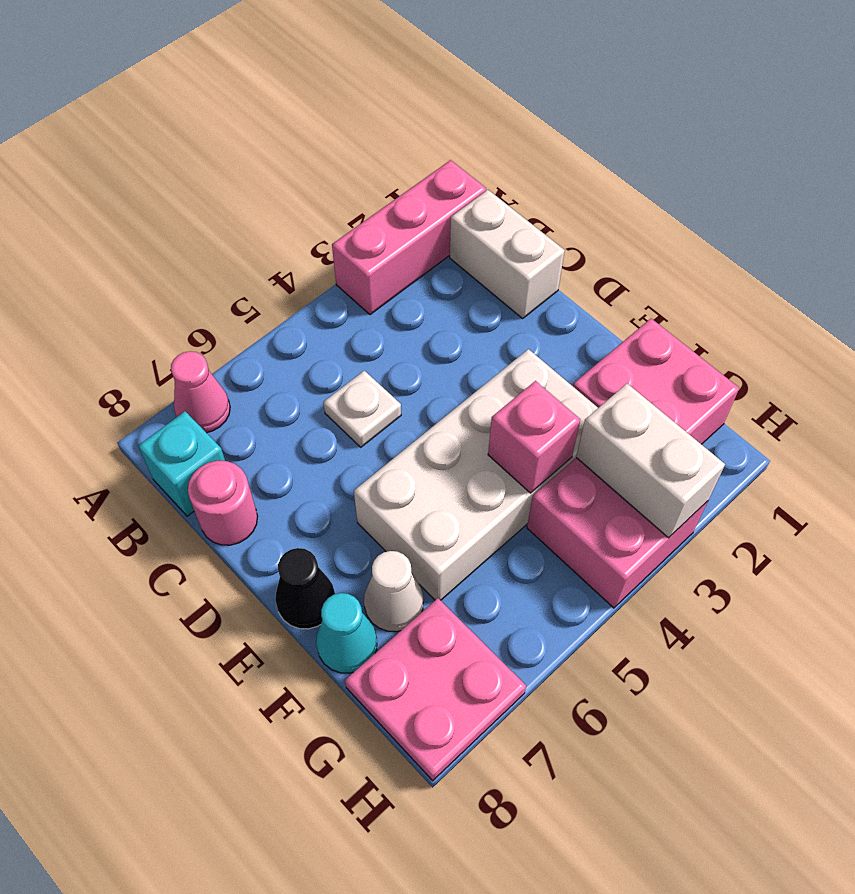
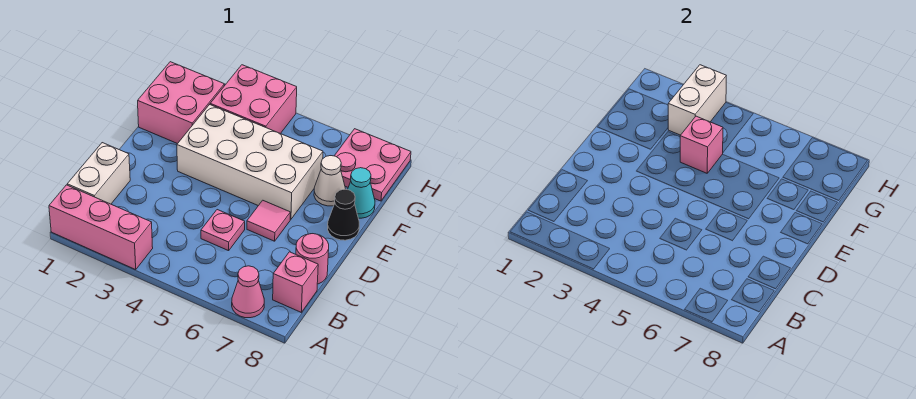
cyan brick B8 level 1 -> pink brick B8 level 1
white plate C5 level 1 -> pink plate C5 level 1
none -> pink tile D6 level 1

